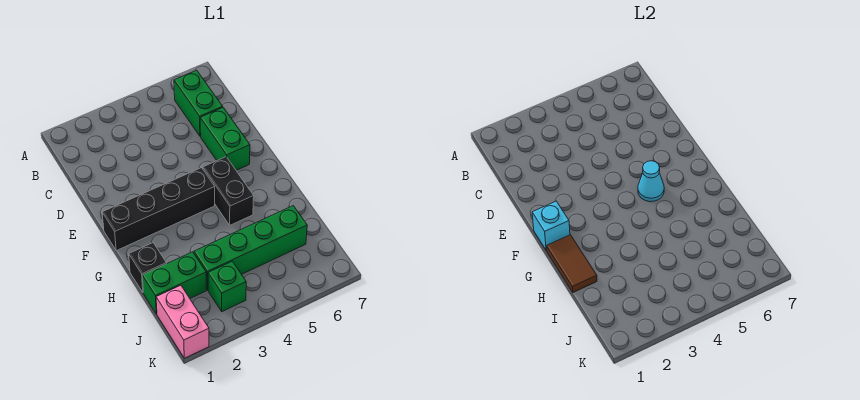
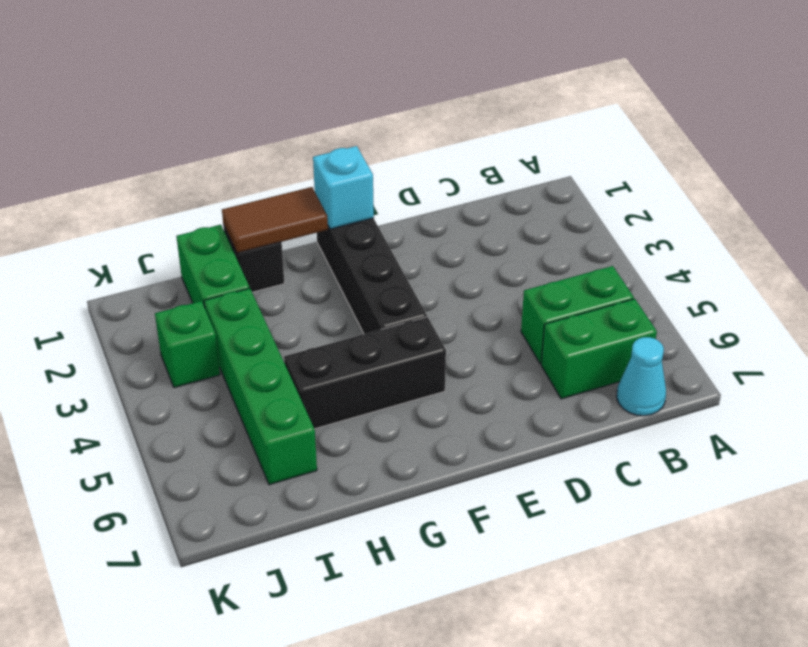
green brick D6:E6 level 1 -> green brick B5:C5 level 1
black brick F5:G5 level 1 -> black brick F5:H5 level 1
cyan cone F5 level 2 -> cyan cone B7 level 1
pink brick J1:K1 level 1 -> none

